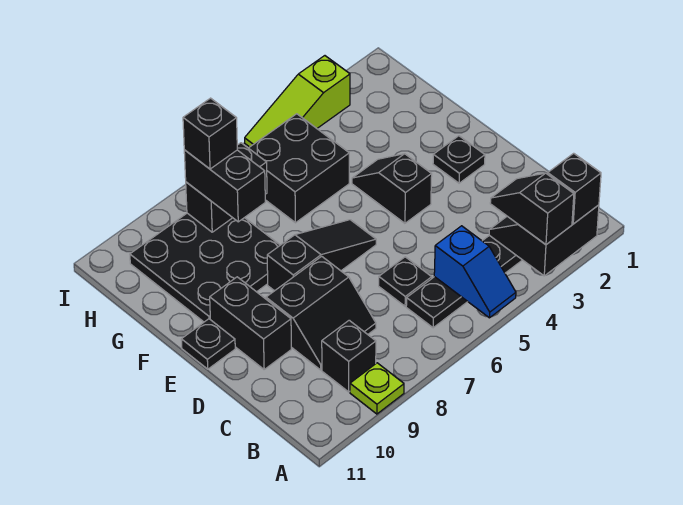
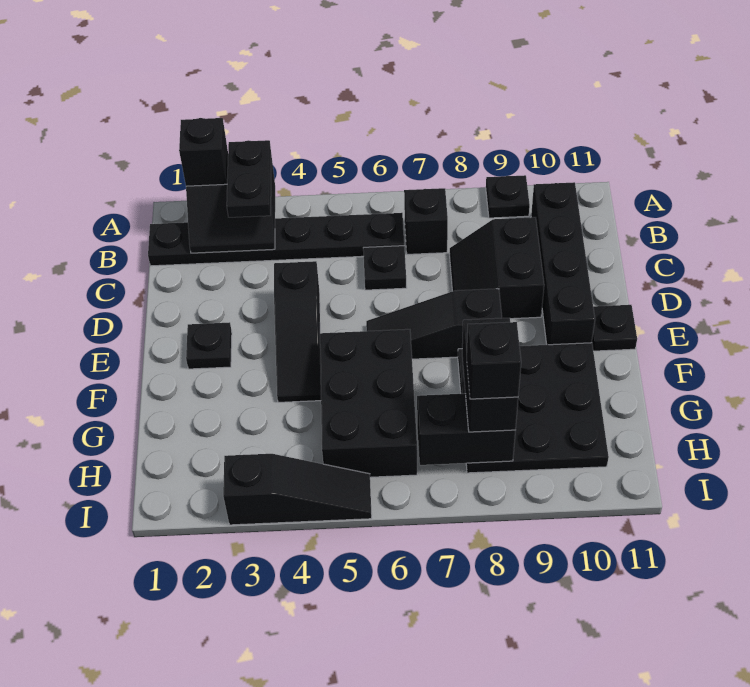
black slope A3:B3 level 3 top A -> black plate A3:B3 level 3
blue slope A5:B5 level 2 top B -> none
lime plate A9 level 1 -> black plate A9 level 1
black brick B9 level 1 -> black brick B7 level 1
black slope C8:D9 level 1 top D -> black slope C8:D9 level 1 top 9
black brick D10:E10 level 1 -> black brick B10:E10 level 1
black slope E4:F4 level 1 top E -> black slope D4:F4 level 1 top D
black brick G5:H6 level 1 -> black brick F5:H6 level 1
lime slope I3:I5 level 1 top 3 -> black slope I3:I5 level 1 top 3

